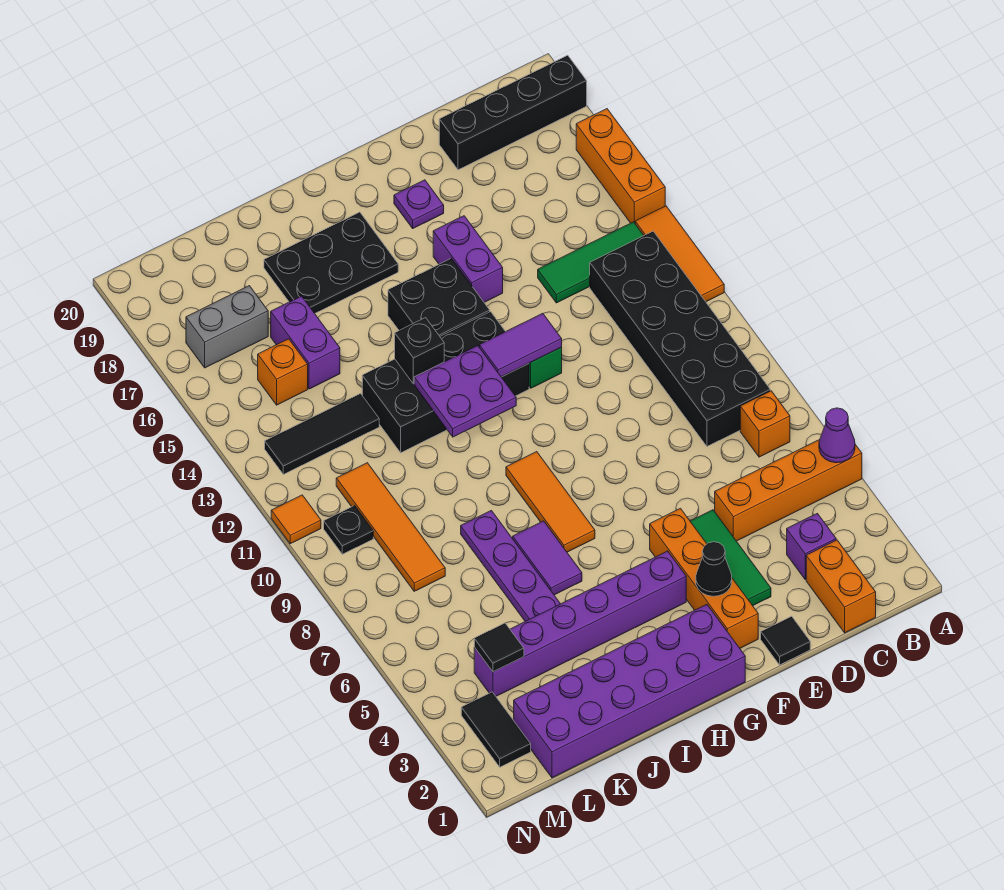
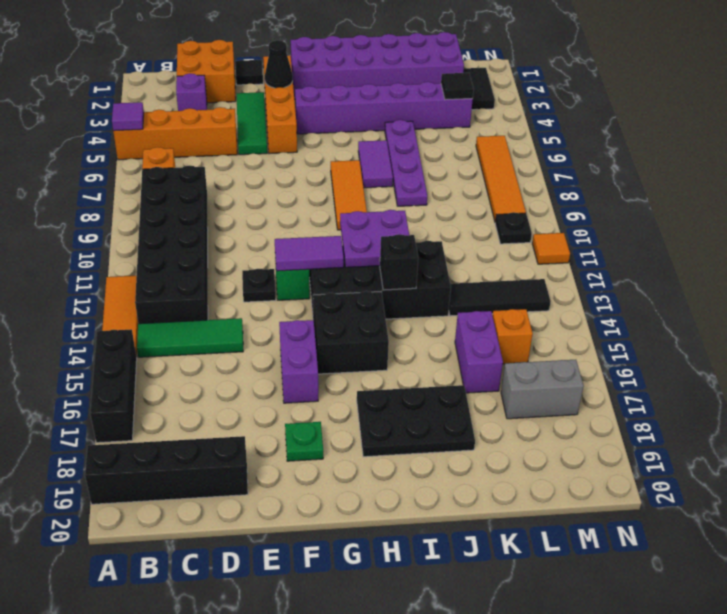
purple cone A5 level 2 -> purple tile A5 level 2
orange brick A15:A17 level 1 -> black brick A15:A17 level 1
orange brick C1:C2 level 1 -> orange brick C1:D2 level 1
none -> black plate E12 level 1
purple plate F18 level 1 -> green plate F18 level 1
orange tile L8:L11 level 1 -> orange tile M6:M9 level 1

